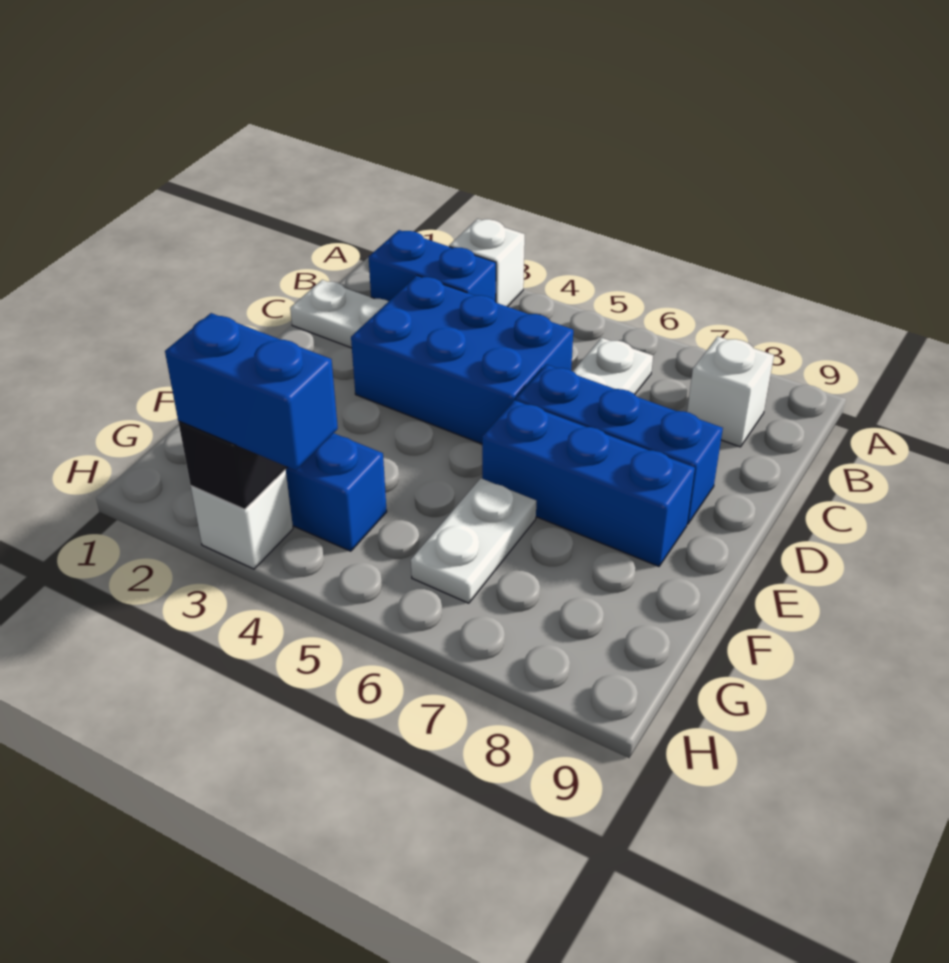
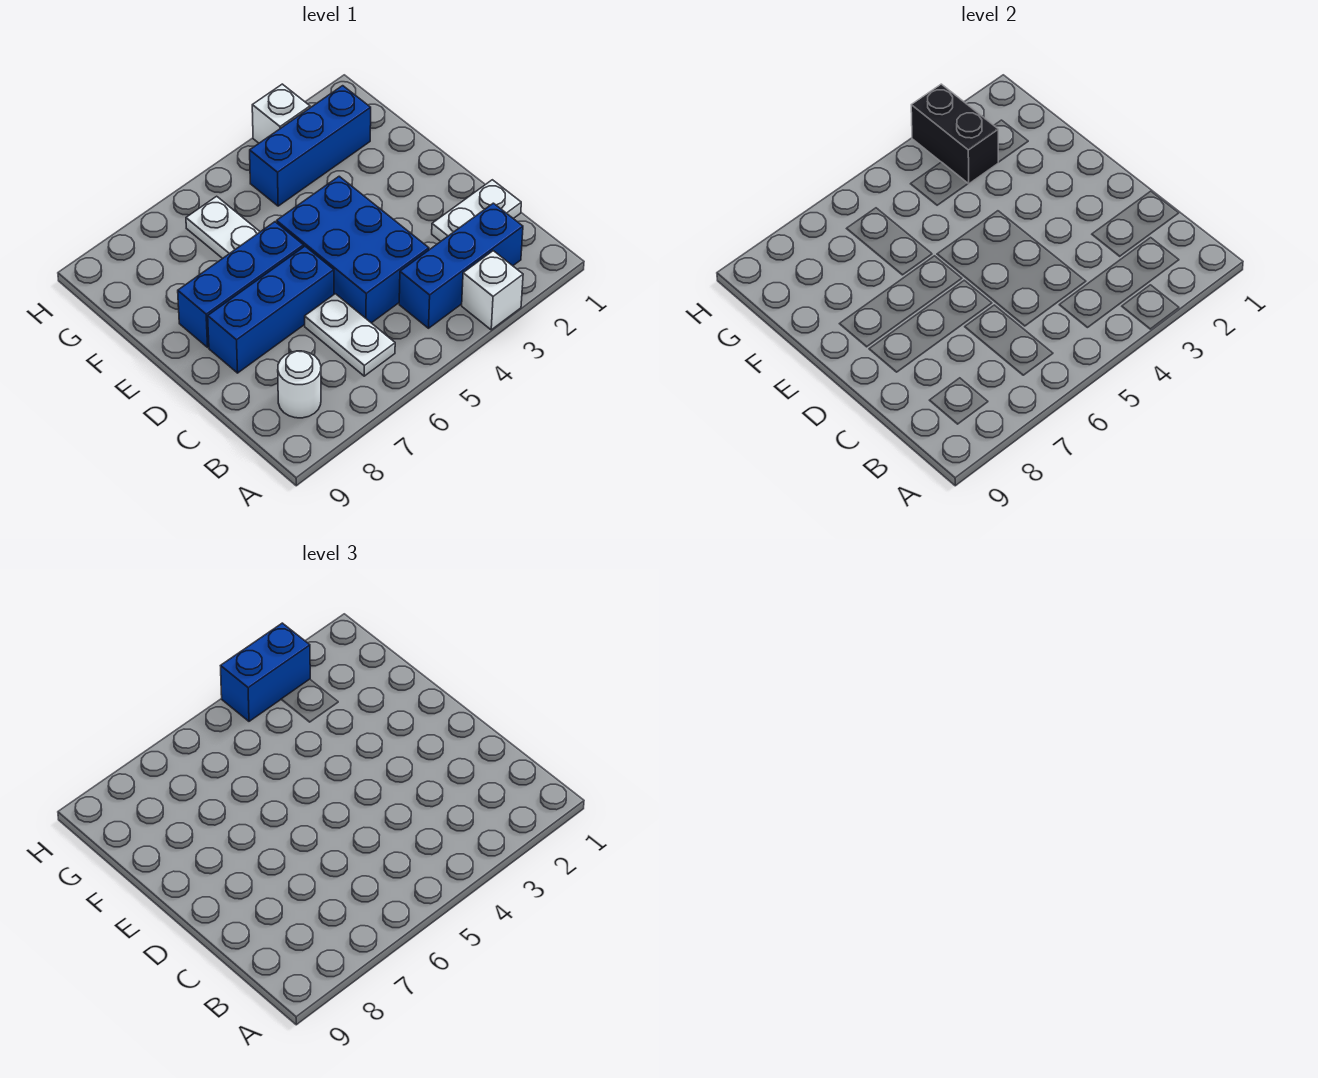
blue brick B2:B3 level 1 -> blue brick B2:B4 level 1
white brick B8 level 1 -> white round brick B8 level 1
blue brick C3:D5 level 1 -> blue brick C4:E5 level 1

